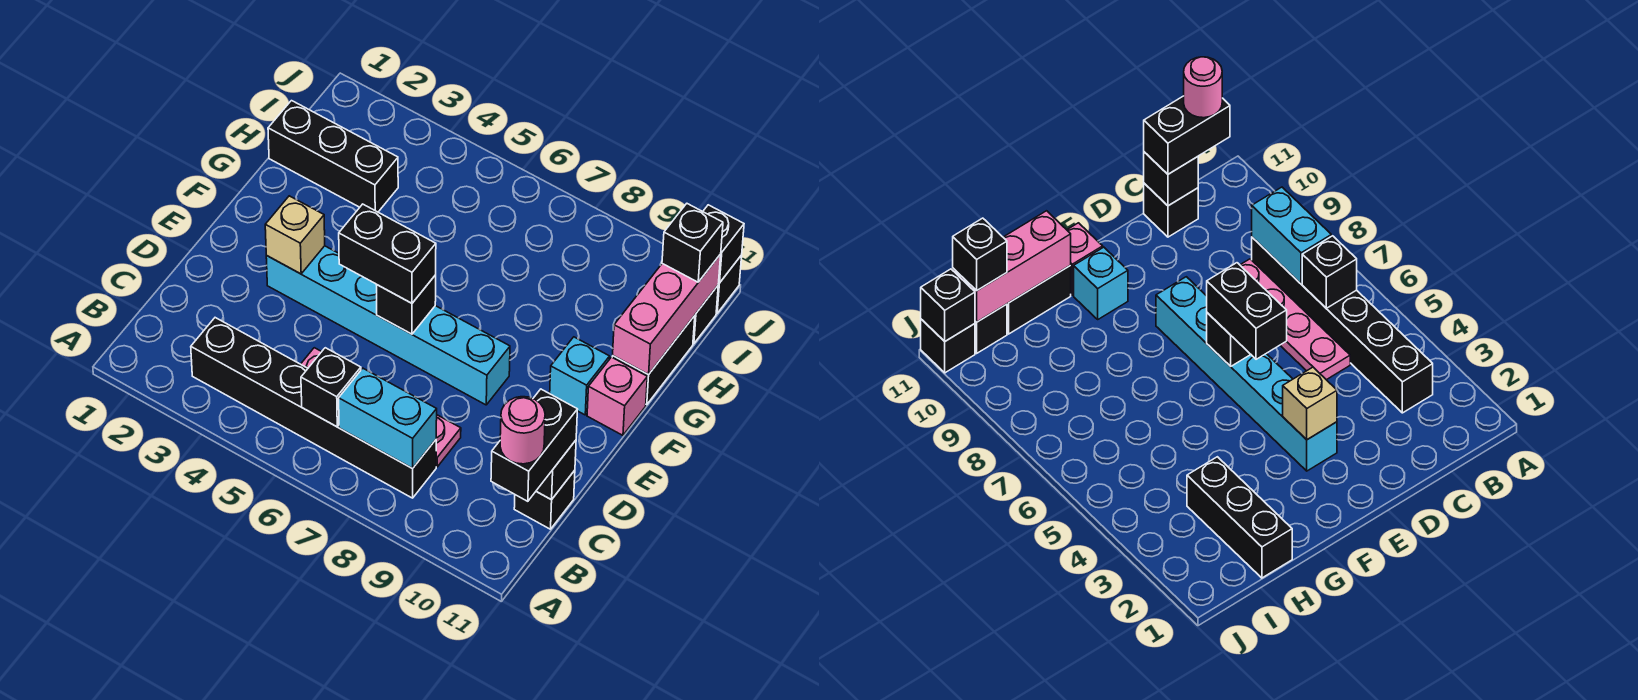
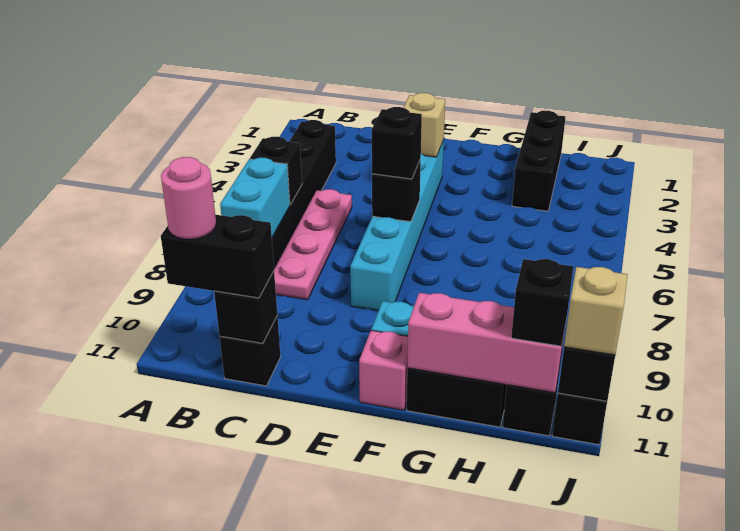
black brick E5:E6 level 3 -> black brick E6 level 3
none -> tan brick J11 level 3

